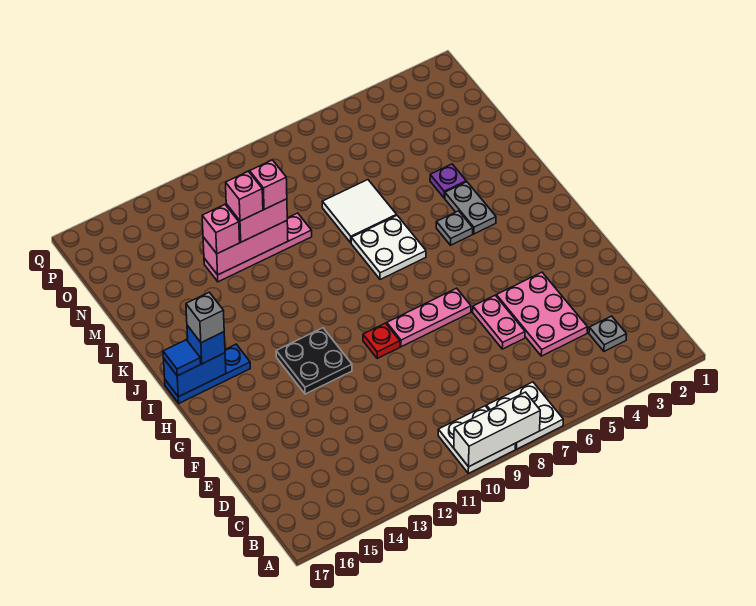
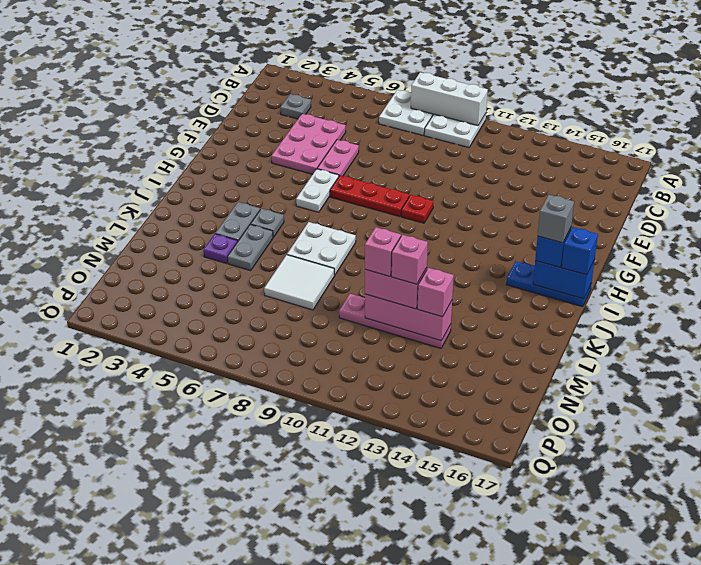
none -> white plate G6:H6 level 1
pink plate G7:G9 level 1 -> red plate G7:G9 level 1
black plate G12:H13 level 1 -> none
blue tile I17 level 3 -> blue brick I17 level 3
none -> grey plate K5:L5 level 1

